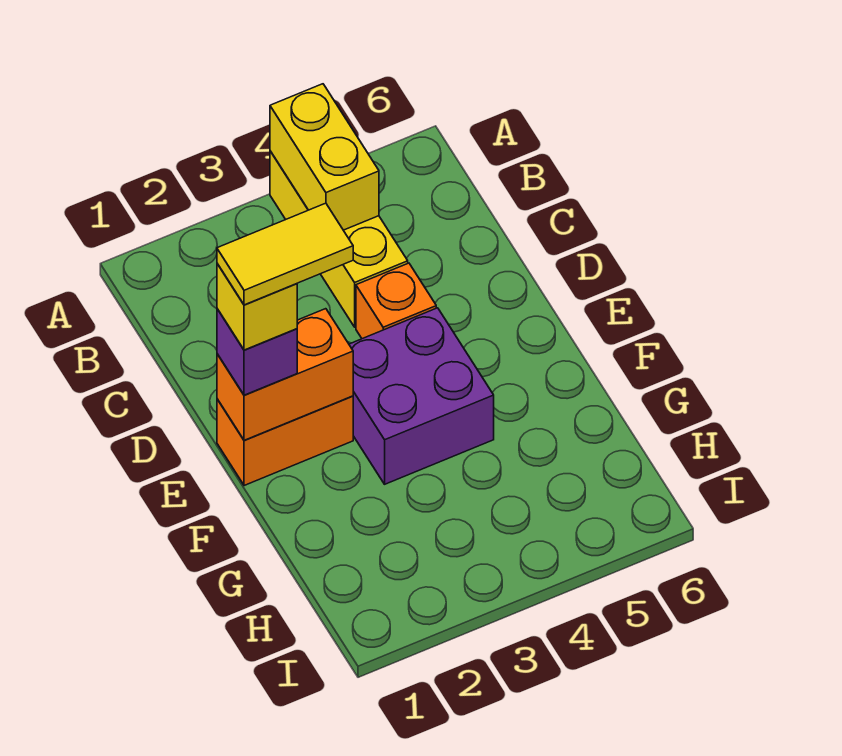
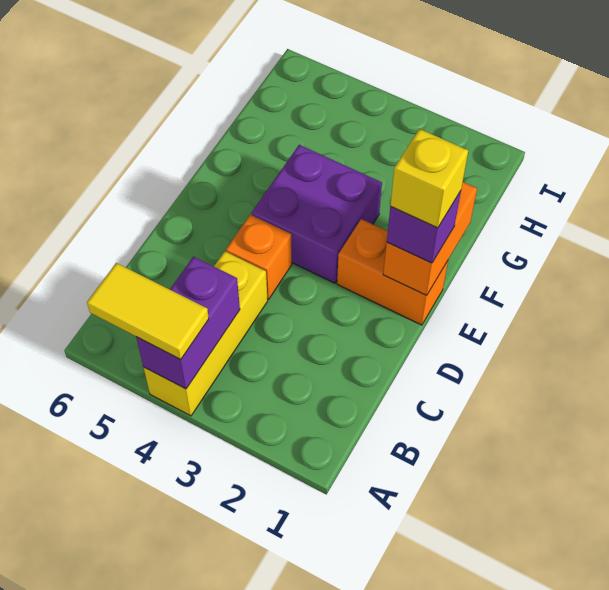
yellow brick A4:B4 level 2 -> purple brick A4:B4 level 2
orange brick E1:E2 level 2 -> orange brick E1:F1 level 2
yellow tile E1:E2 level 5 -> yellow tile A4:A5 level 3

